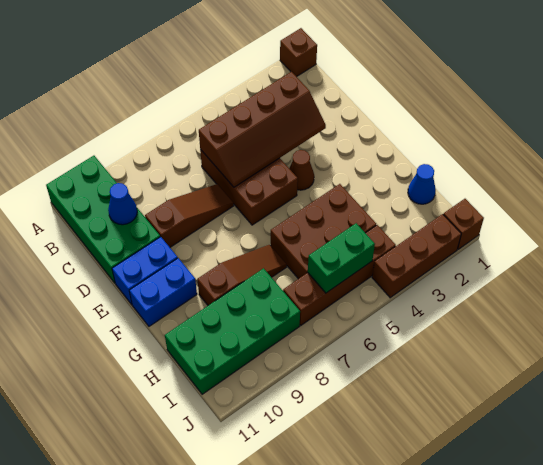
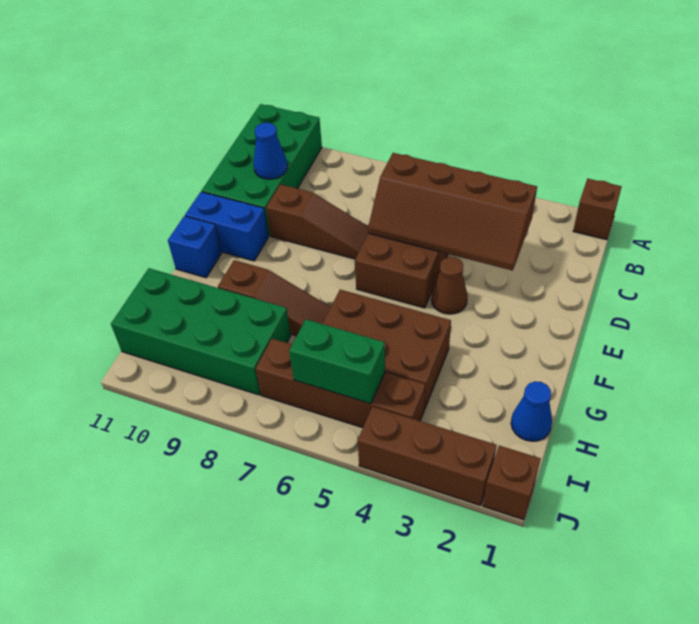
blue brick F10:F11 level 1 -> blue brick F11 level 1

